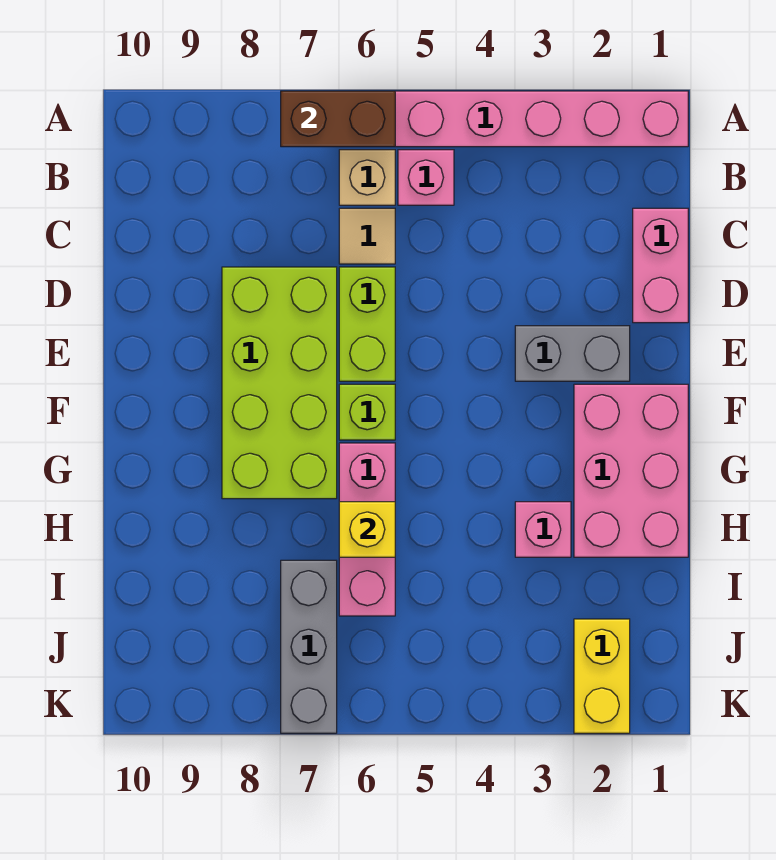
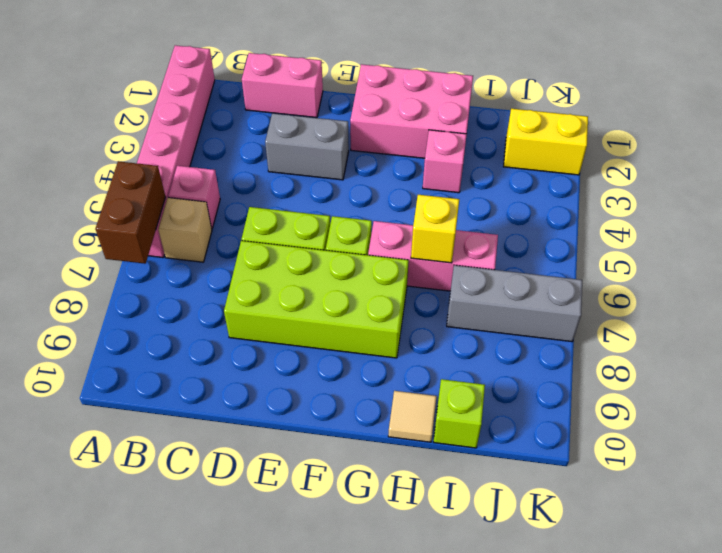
tan tile C6 level 1 -> tan tile H10 level 1
grey brick E2:E3 level 1 -> grey brick D3:E3 level 1
none -> lime brick I10 level 1

